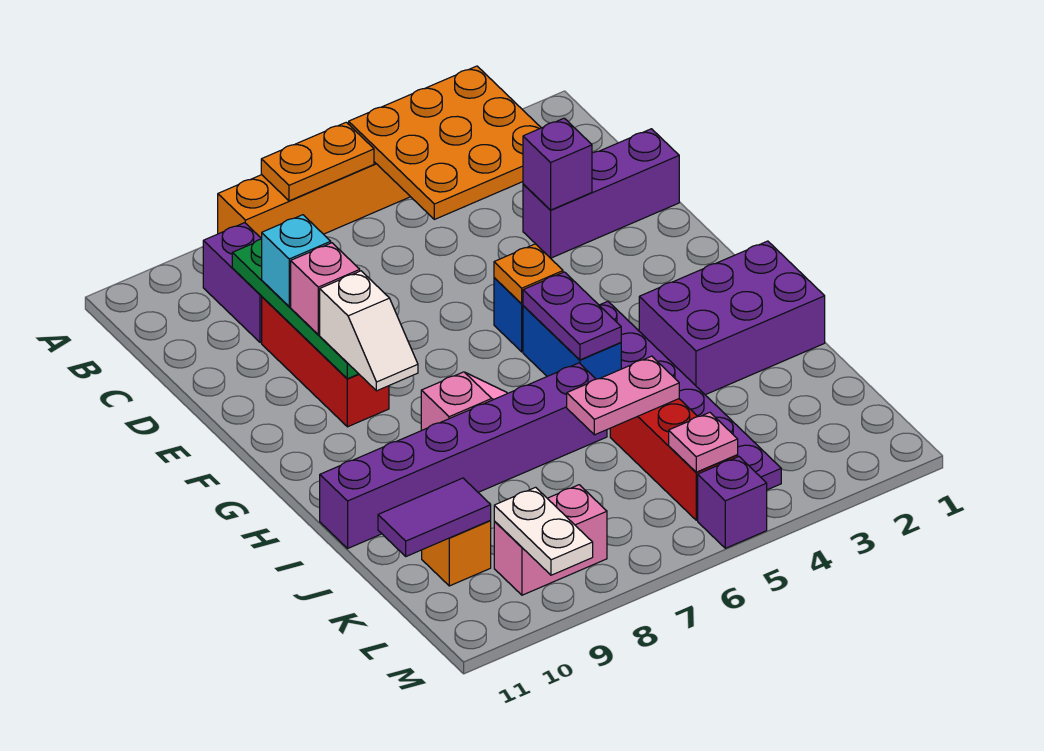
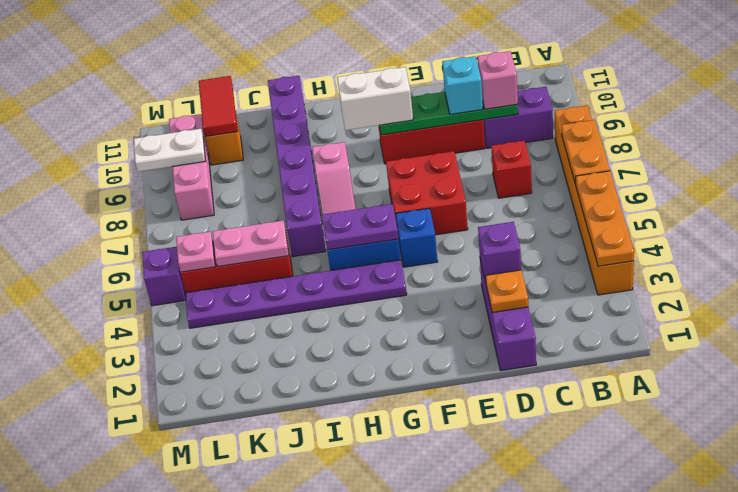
orange plate A3:C5 level 2 -> orange plate A3:A5 level 2
none -> red brick C7 level 1
none -> red brick E6:F7 level 1
pink brick E9 level 3 -> pink brick C9 level 3
orange plate F5 level 2 -> orange plate D2 level 2
white slope F9:G9 level 3 top F -> white brick F9:G9 level 3
purple brick H1:I3 level 1 -> none
pink plate J5:J6 level 2 -> pink plate J5:K5 level 2
purple tile K10:K11 level 2 -> red tile K10:K11 level 2
pink brick L8:L9 level 1 -> pink brick L8:L10 level 1

